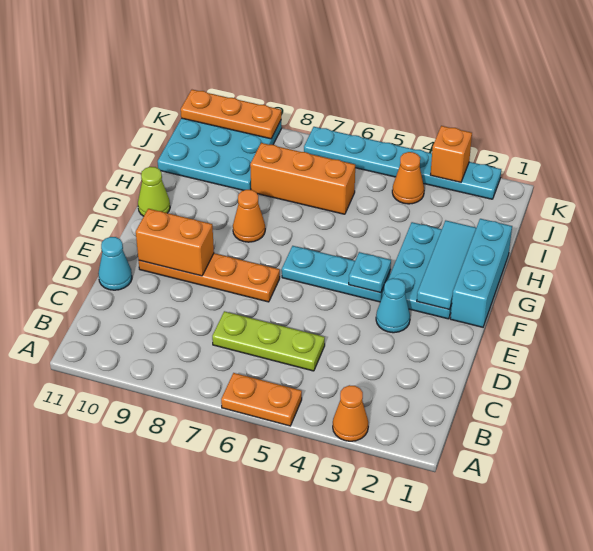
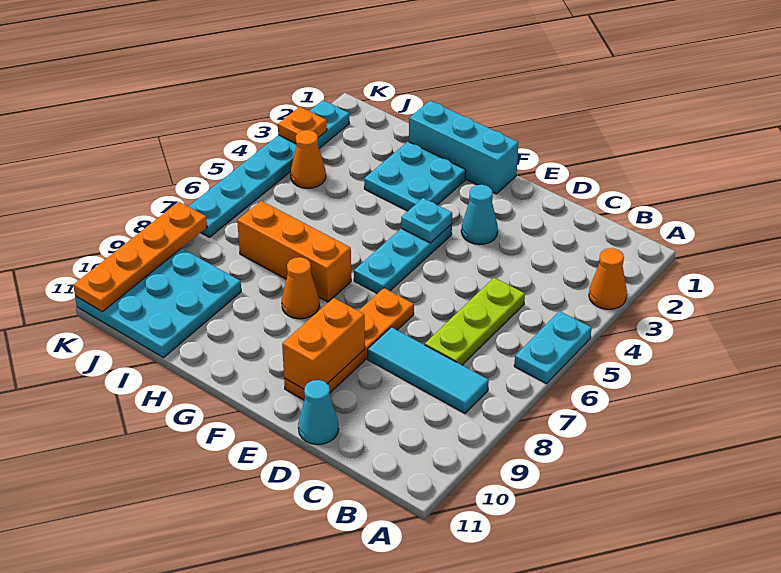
orange plate A5:A6 level 1 -> cyan plate A5:A6 level 1
cyan plate F2:H3 level 1 -> cyan plate G2:H3 level 1
cyan tile F2:H2 level 2 -> cyan tile B8:D8 level 1
lime cone G11 level 1 -> none
orange brick I6:I8 level 1 -> orange brick G7:I7 level 1
orange brick K3 level 2 -> orange plate K3 level 2
orange plate K9:K11 level 2 -> orange plate K8:K11 level 2

